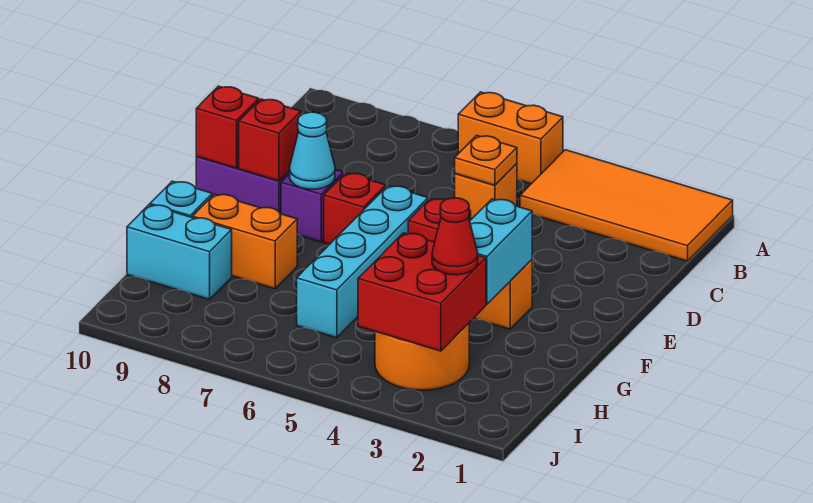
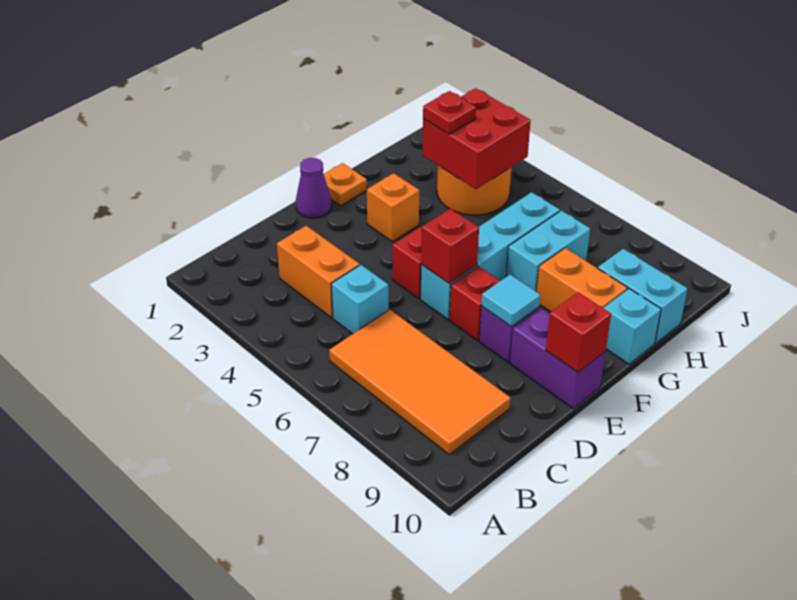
orange tile A1:B4 level 1 -> orange tile B6:C9 level 1
orange brick A5:A6 level 1 -> orange brick C3:C4 level 1
orange brick C5 level 1 -> cyan brick C5 level 1
orange plate C5 level 2 -> orange plate F1 level 1
none -> purple cone E1 level 1
cyan cone E8 level 2 -> cyan tile E8 level 2
red brick E9 level 2 -> red brick E6 level 2
cyan brick F3:G3 level 2 -> cyan brick G7:H7 level 1
red cone H3 level 3 -> red plate H3 level 3

